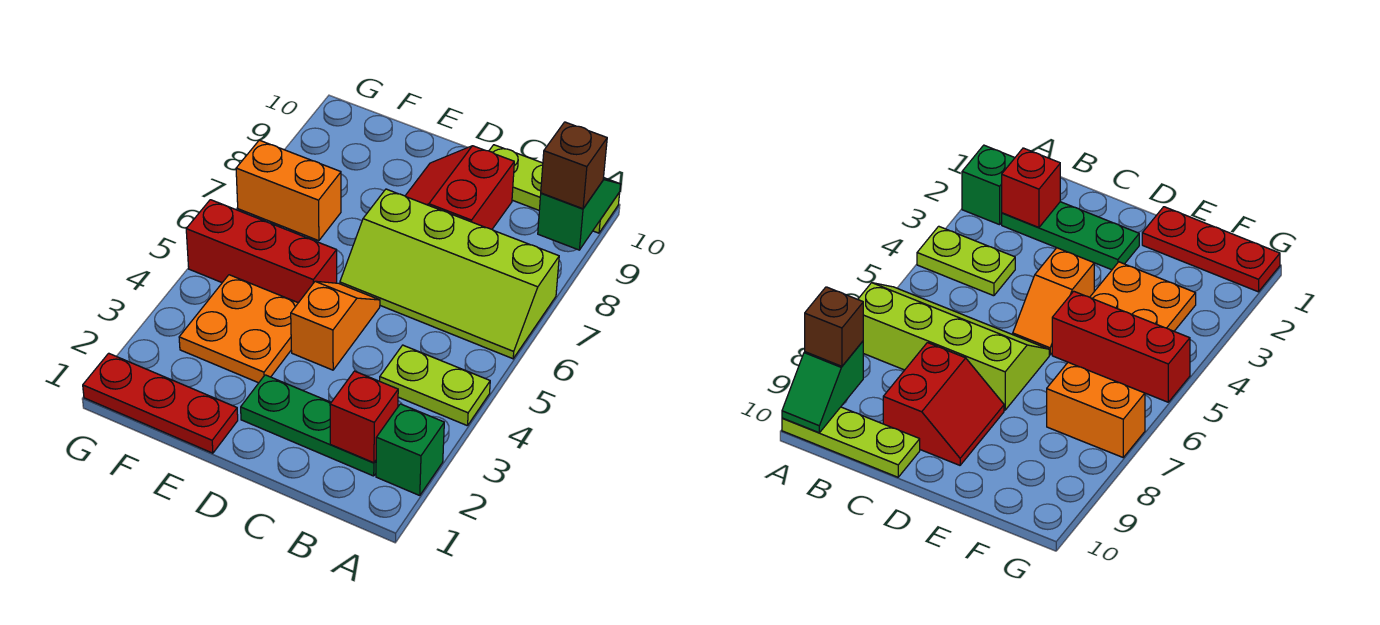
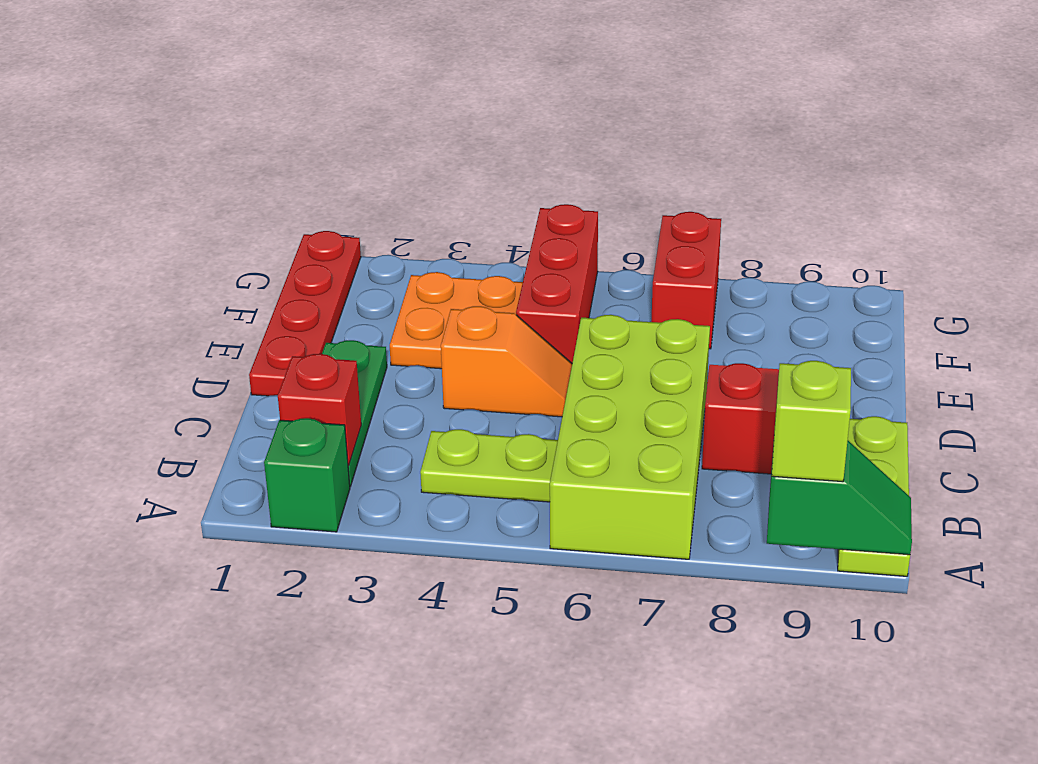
lime plate A4:B4 level 1 -> lime plate B4:B5 level 1
lime slope A6:D7 level 1 top 7 -> lime brick A6:D7 level 1
brown brick A9 level 3 -> lime brick A9 level 3
red plate E1:G1 level 1 -> red plate D1:G1 level 1
orange brick F7:G7 level 1 -> red brick F7:G7 level 1

